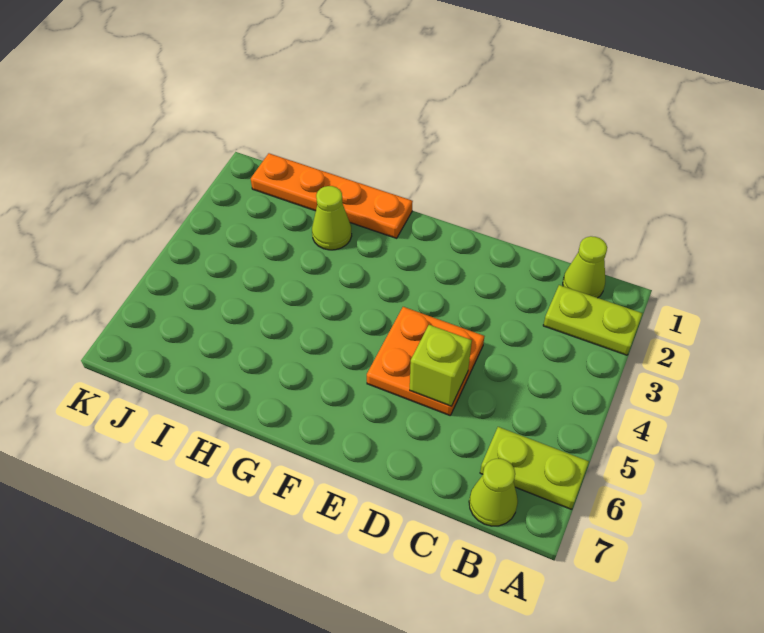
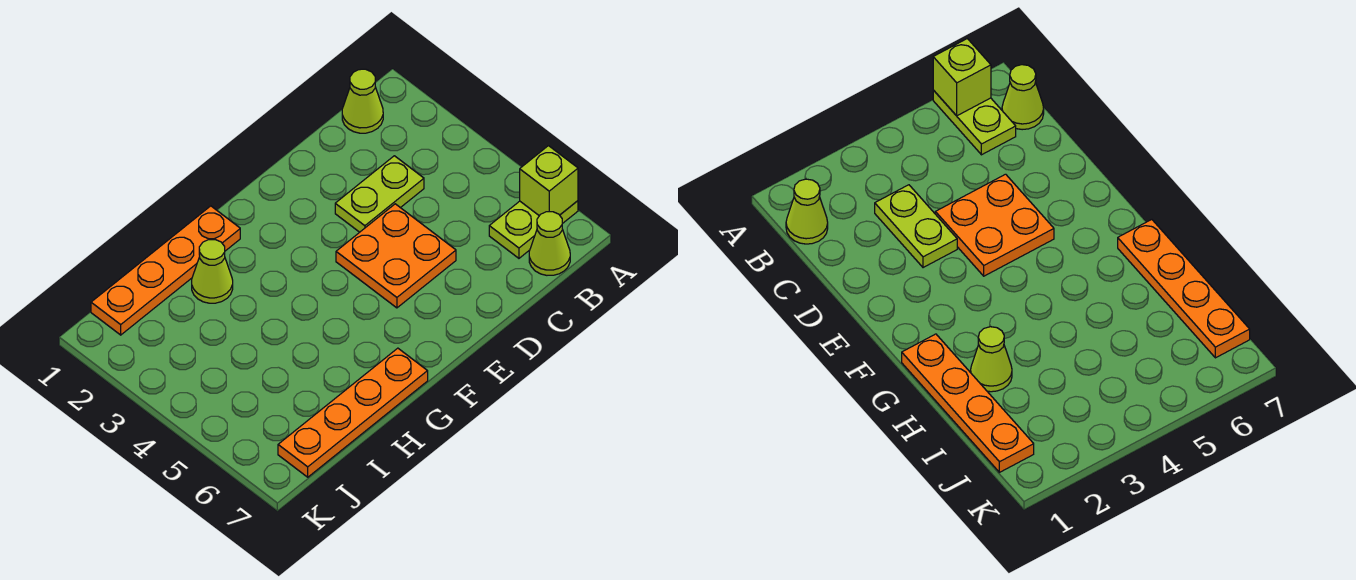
lime plate A2:B2 level 1 -> lime plate C3:D3 level 1
lime brick D5 level 2 -> lime brick A6 level 2
none -> orange plate G7:J7 level 1

